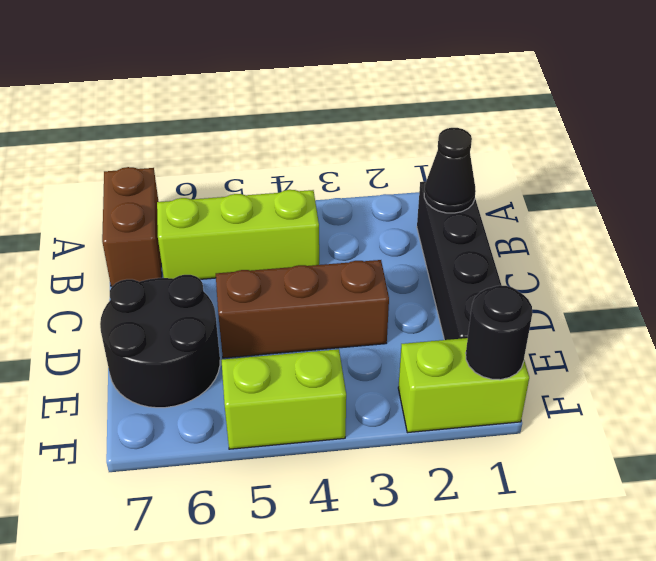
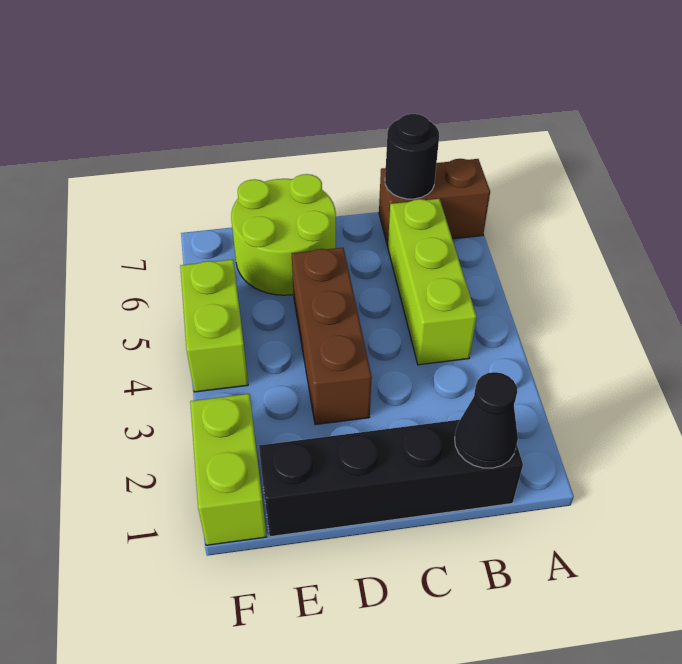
black round brick D6:E7 level 1 -> lime round brick D6:E7 level 1
black round brick F1 level 2 -> black round brick B7 level 2

